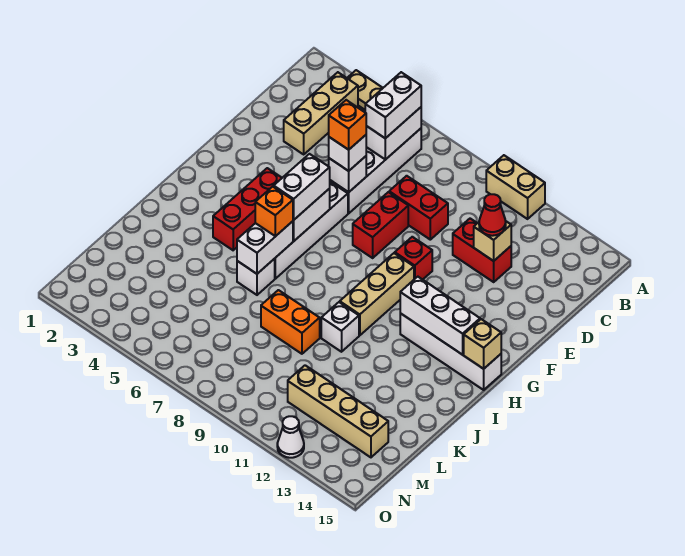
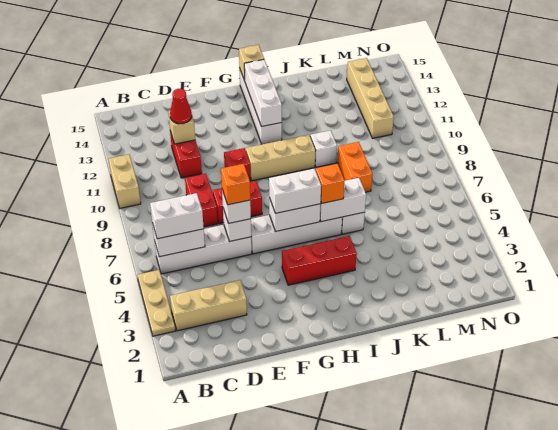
white cone O12 level 1 -> none

